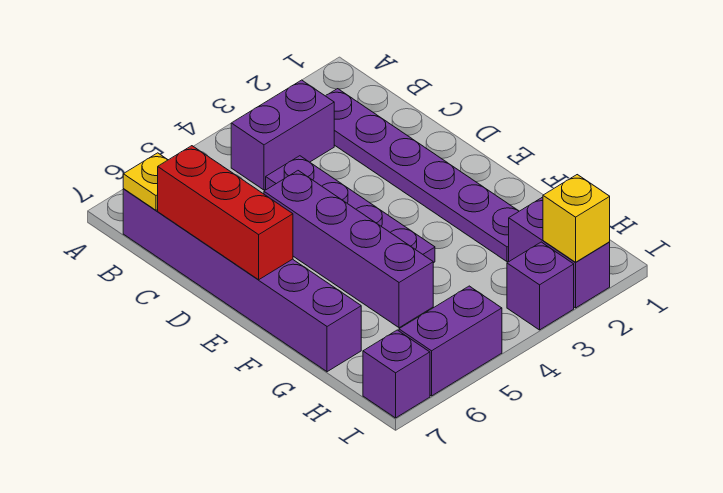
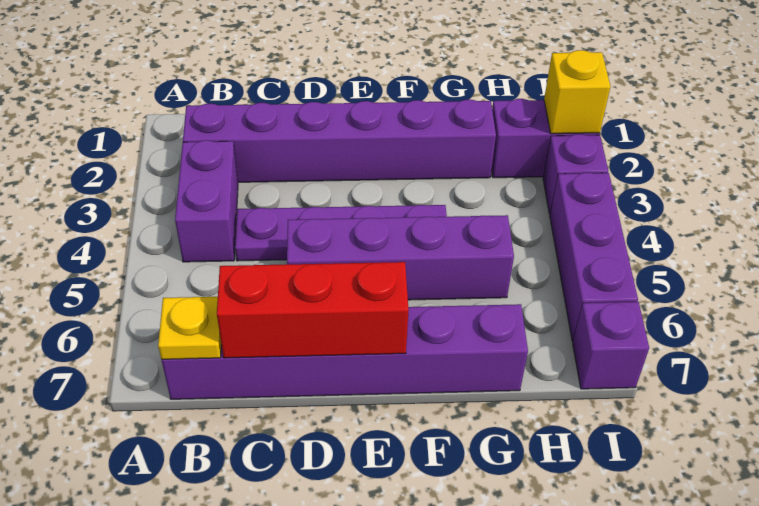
purple plate B2:G2 level 1 -> purple brick B2:G2 level 1
purple brick I5:I6 level 1 -> purple brick I4:I6 level 1

